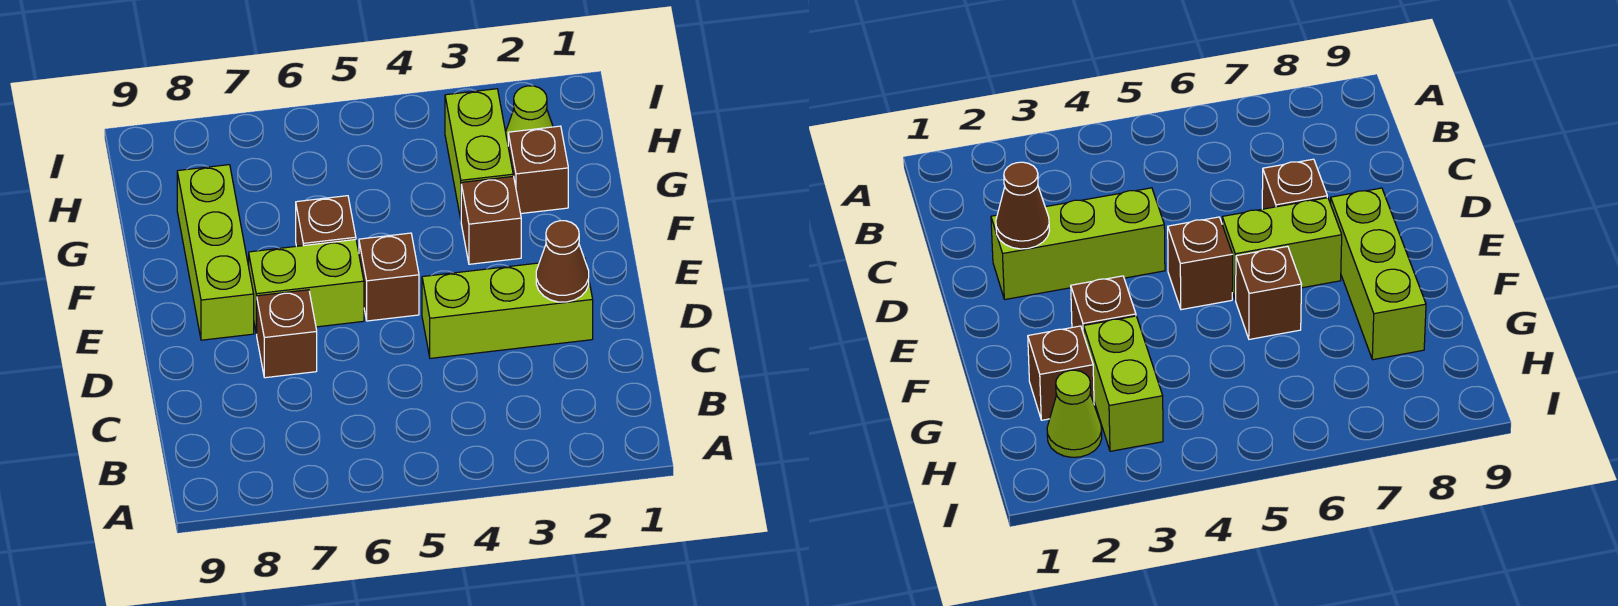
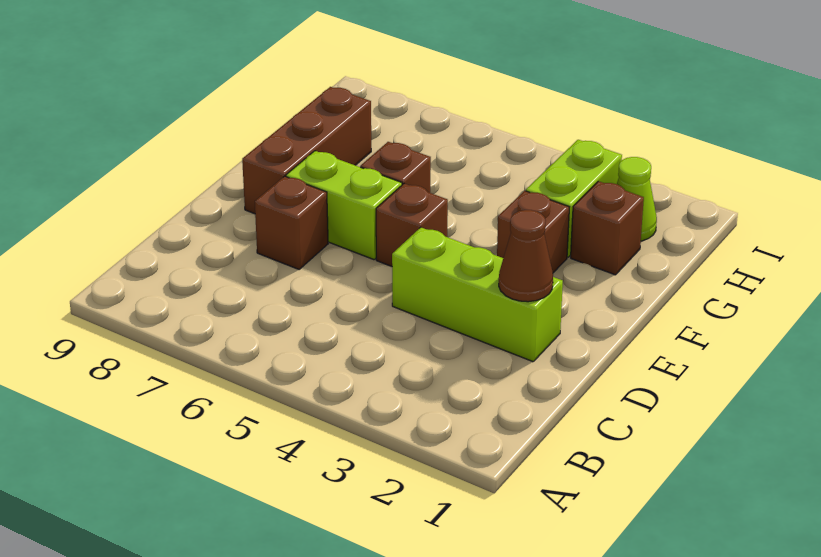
lime brick E8:G8 level 1 -> brown brick E8:G8 level 1

